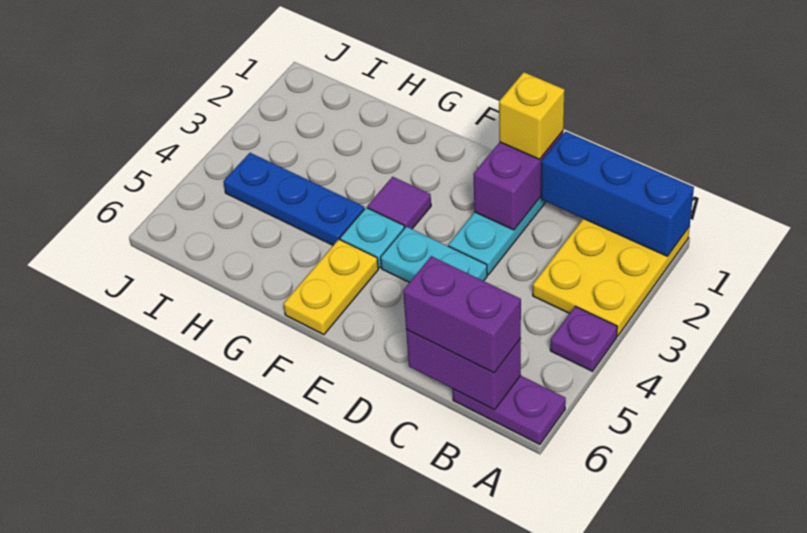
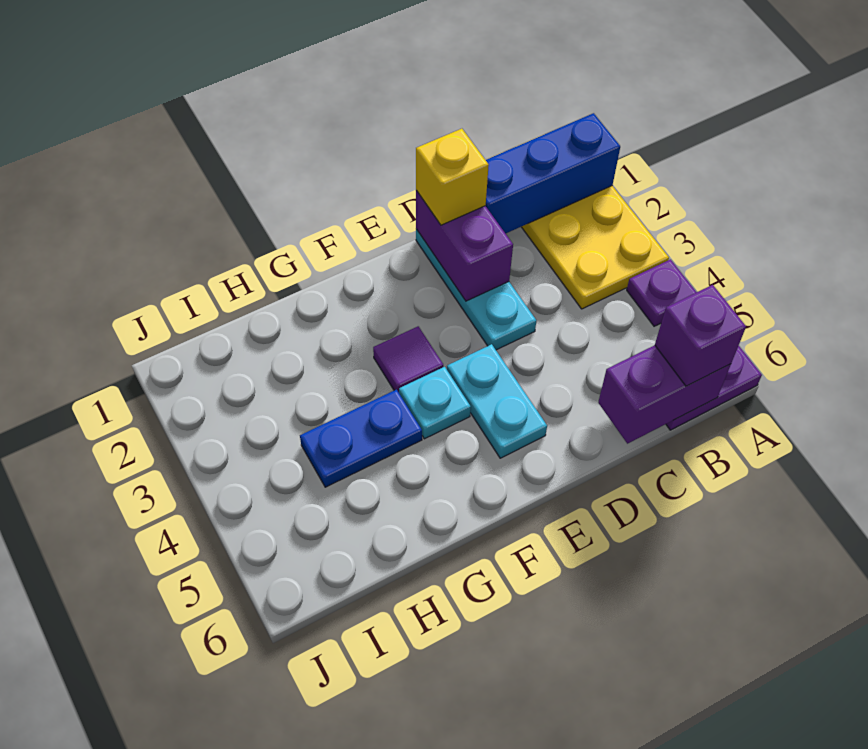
purple brick B6:C6 level 3 -> purple brick B6 level 3
cyan plate D4:E4 level 1 -> cyan plate E4:E5 level 1
yellow plate F5:F6 level 1 -> none
blue plate G4:I4 level 1 -> blue plate G4:H4 level 1

